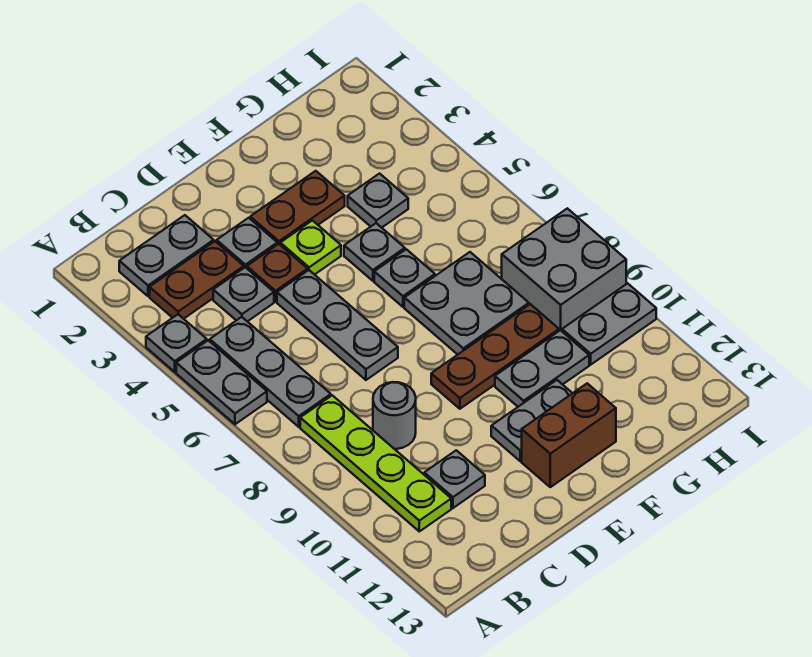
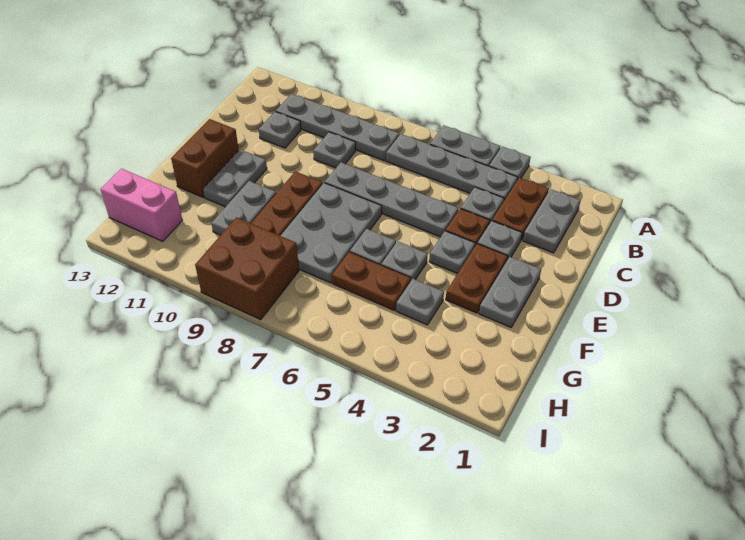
grey plate B5:B7 level 1 -> grey plate B4:B7 level 1
lime plate B8:B11 level 1 -> grey plate B8:B11 level 1
grey round brick C9 level 1 -> grey plate C9 level 1
grey plate D5:D7 level 1 -> grey plate D5:D8 level 1
lime plate E4 level 1 -> grey plate E4 level 1
grey plate F7:G8 level 1 -> grey plate E7:G8 level 1
none -> brown plate G5:G6 level 1
grey brick H8:I9 level 1 -> brown brick H8:I9 level 1
grey plate H10:I10 level 1 -> grey plate E2:F2 level 1
none -> pink brick H12:H13 level 1

